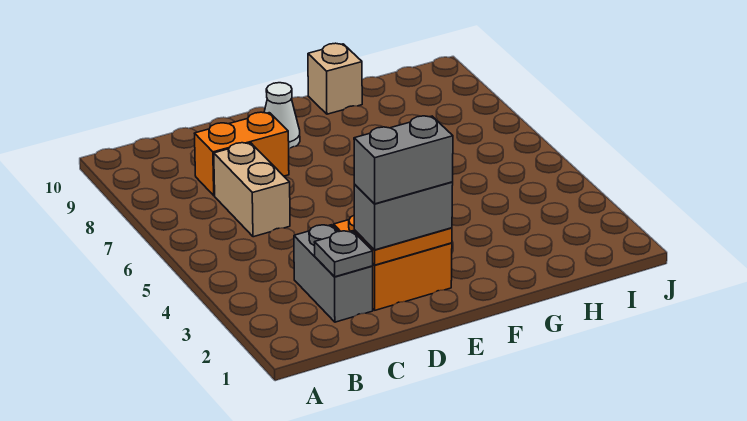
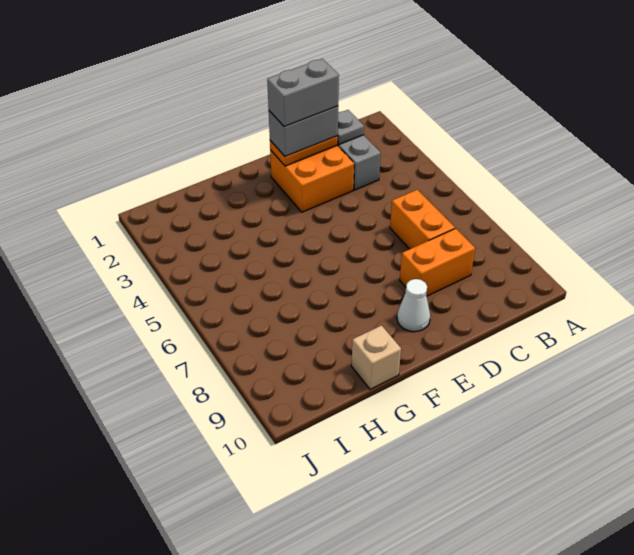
tan brick C6:C7 level 1 -> orange brick C6:C7 level 1

